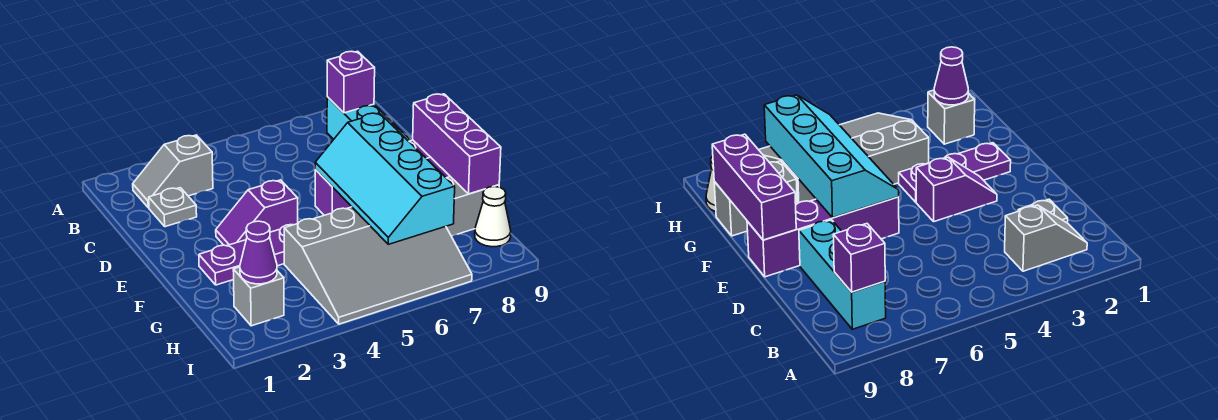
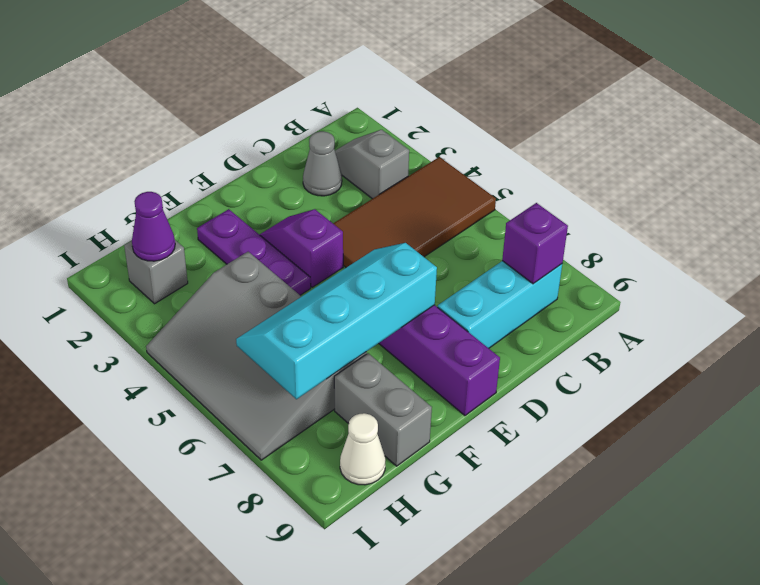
none -> brown tile A4:D5 level 1
grey plate C2 level 1 -> grey cone C2 level 1
purple brick E9:G9 level 2 -> none

